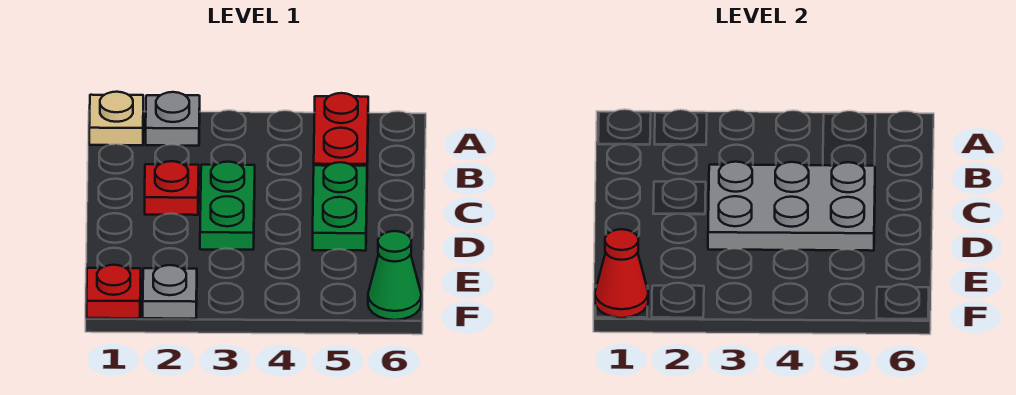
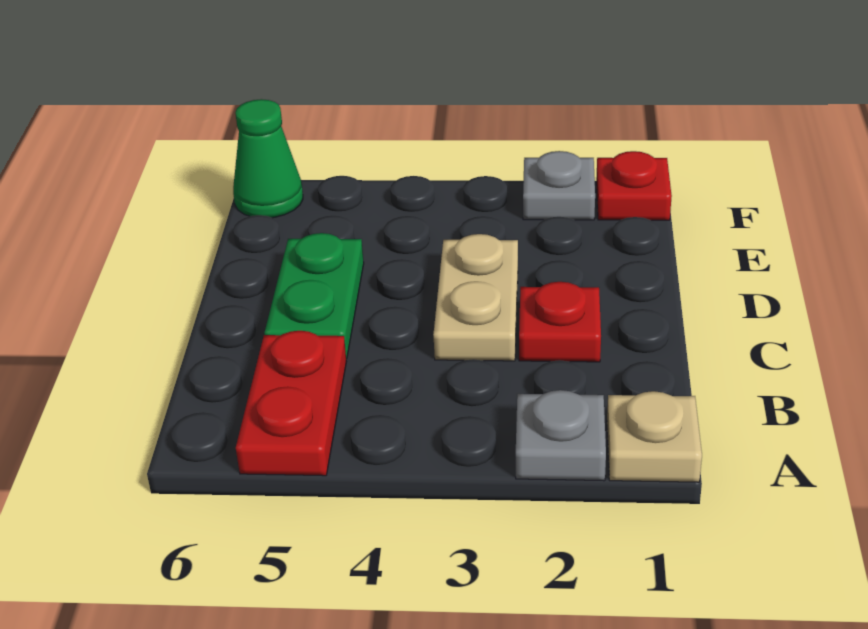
green plate C3:D3 level 1 -> tan plate C3:D3 level 1
grey plate C3:D5 level 2 -> none
red cone F1 level 2 -> none

